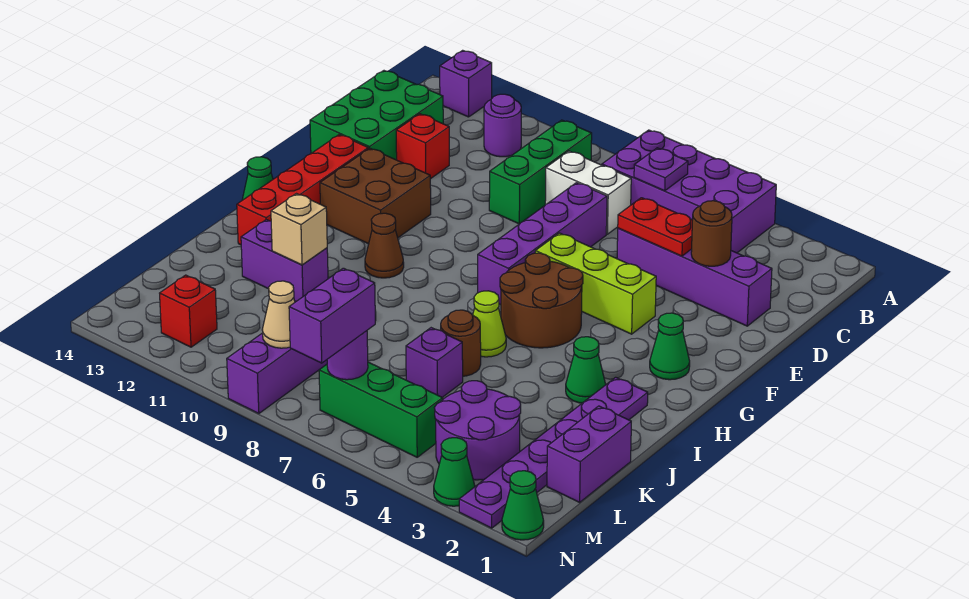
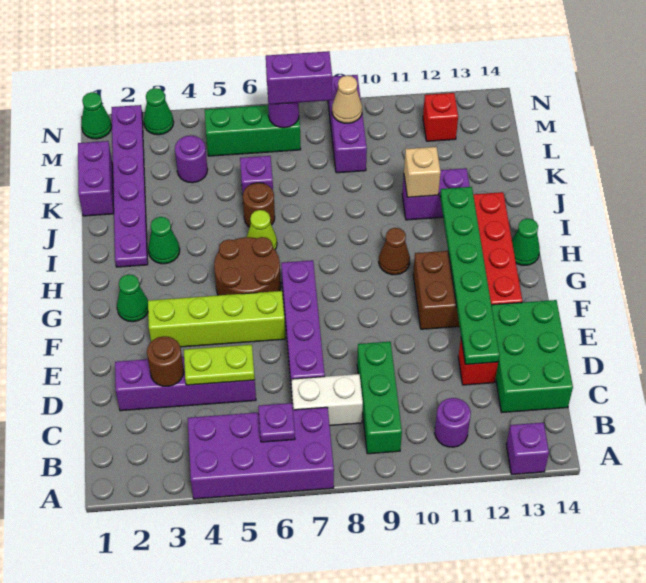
red plate D4:D5 level 2 -> lime plate D4:D5 level 2
none -> green plate D12:I12 level 2
lime brick F4:F6 level 1 -> lime brick F3:F6 level 1
purple round brick L3:M4 level 1 -> purple round brick L4 level 1
purple brick M7:N7 level 3 -> purple brick M7:M8 level 3

